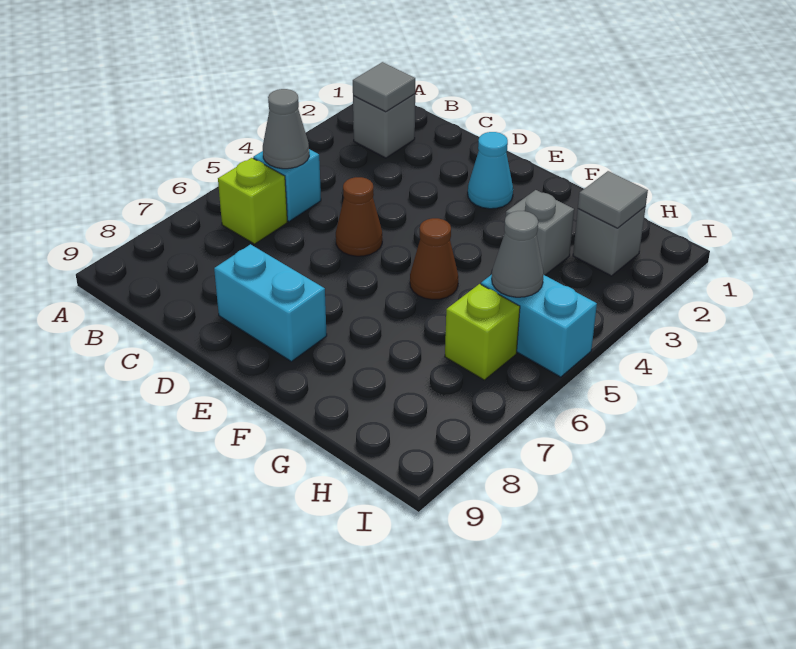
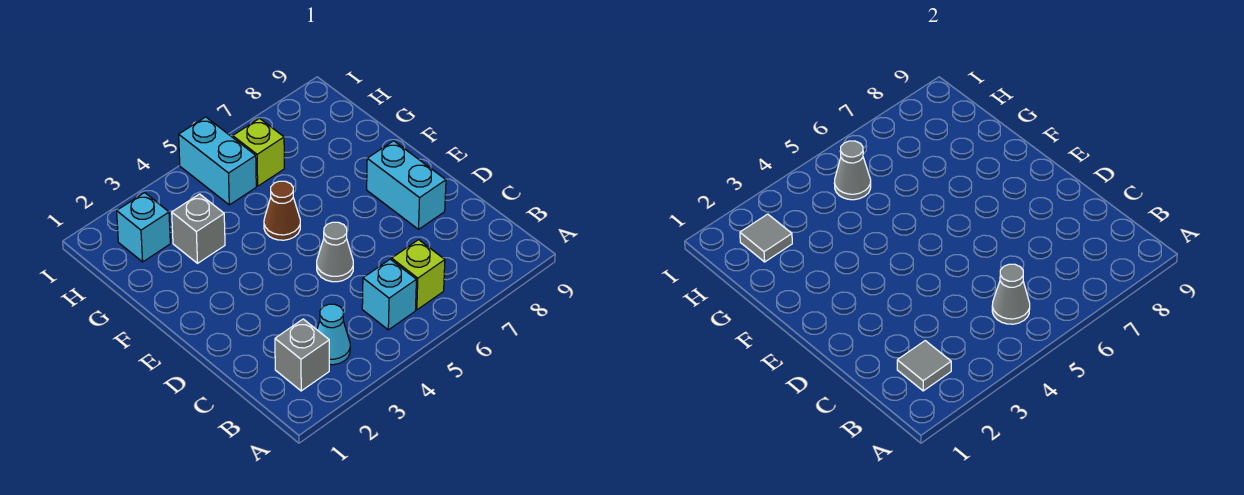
brown cone D5 level 1 -> grey cone D5 level 1
cyan cone E2 level 1 -> cyan cone B3 level 1
grey brick H2 level 1 -> cyan brick H2 level 1

